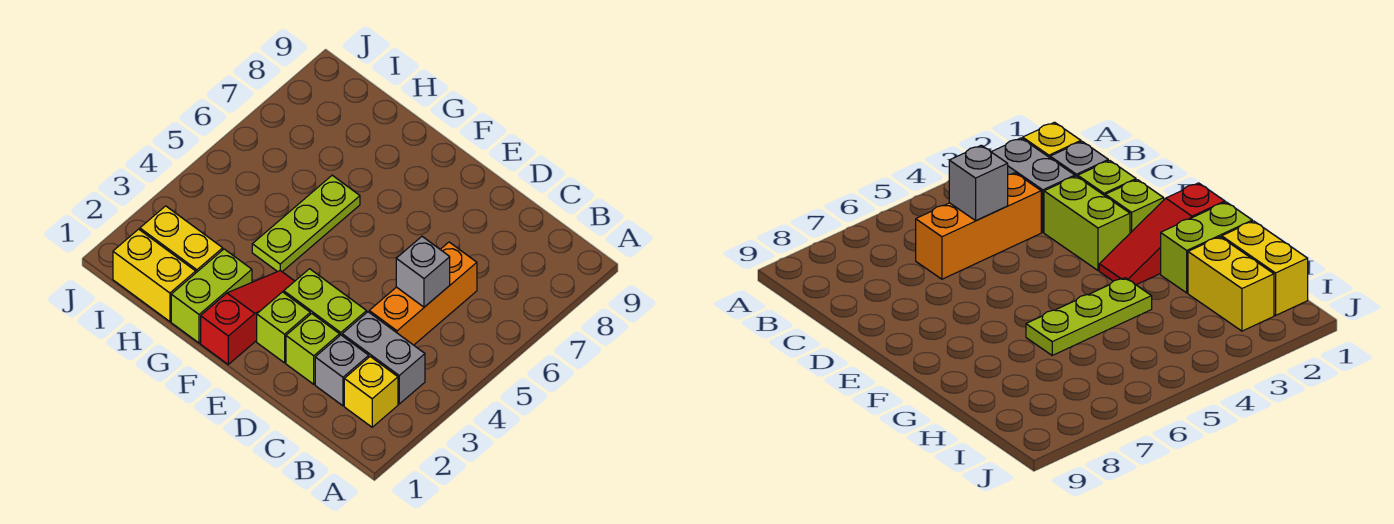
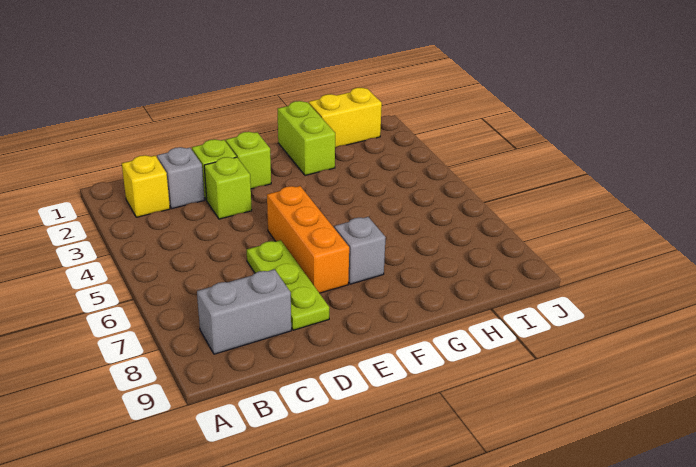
grey brick B3:C3 level 1 -> grey brick B8:C8 level 1
orange brick C4:C6 level 1 -> orange brick E5:E7 level 1
grey brick C5 level 2 -> grey brick F7 level 1
lime brick D3:E3 level 1 -> lime brick D3 level 1
red slope F1:F3 level 1 top 1 -> none
lime plate G4:G6 level 1 -> lime plate D6:D8 level 1
yellow brick H2:I2 level 1 -> none

